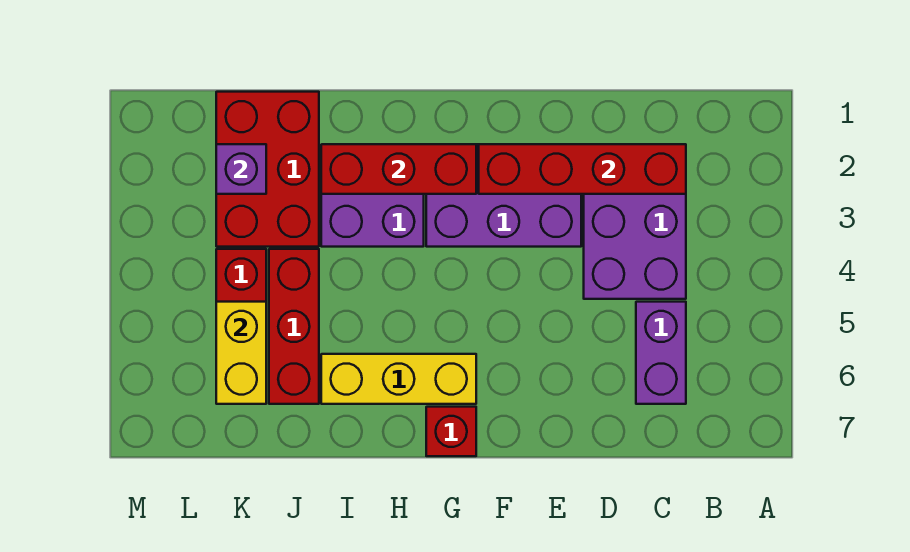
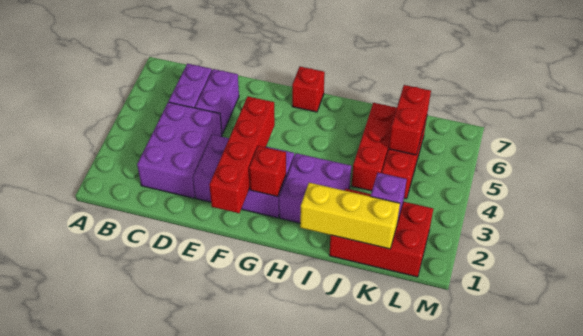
red brick C2:F2 level 2 -> red brick F1:F4 level 2
none -> purple brick D5:D6 level 1
red brick G2:I2 level 2 -> red brick G2 level 2
yellow brick G6:I6 level 1 -> yellow brick I1:K1 level 2
red brick J1:K3 level 1 -> red brick J1:L2 level 1
yellow brick K5:K6 level 2 -> red brick K5:K6 level 2

